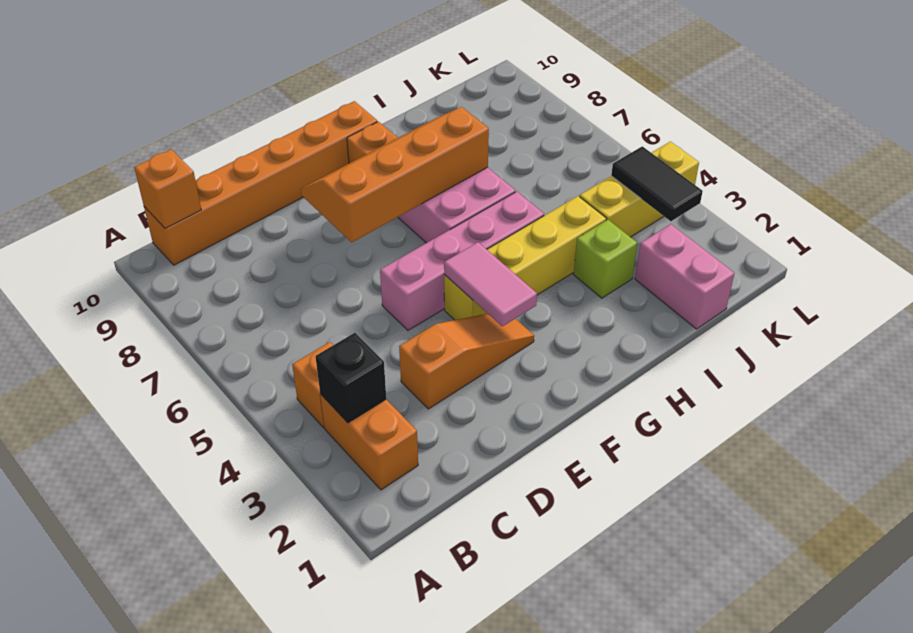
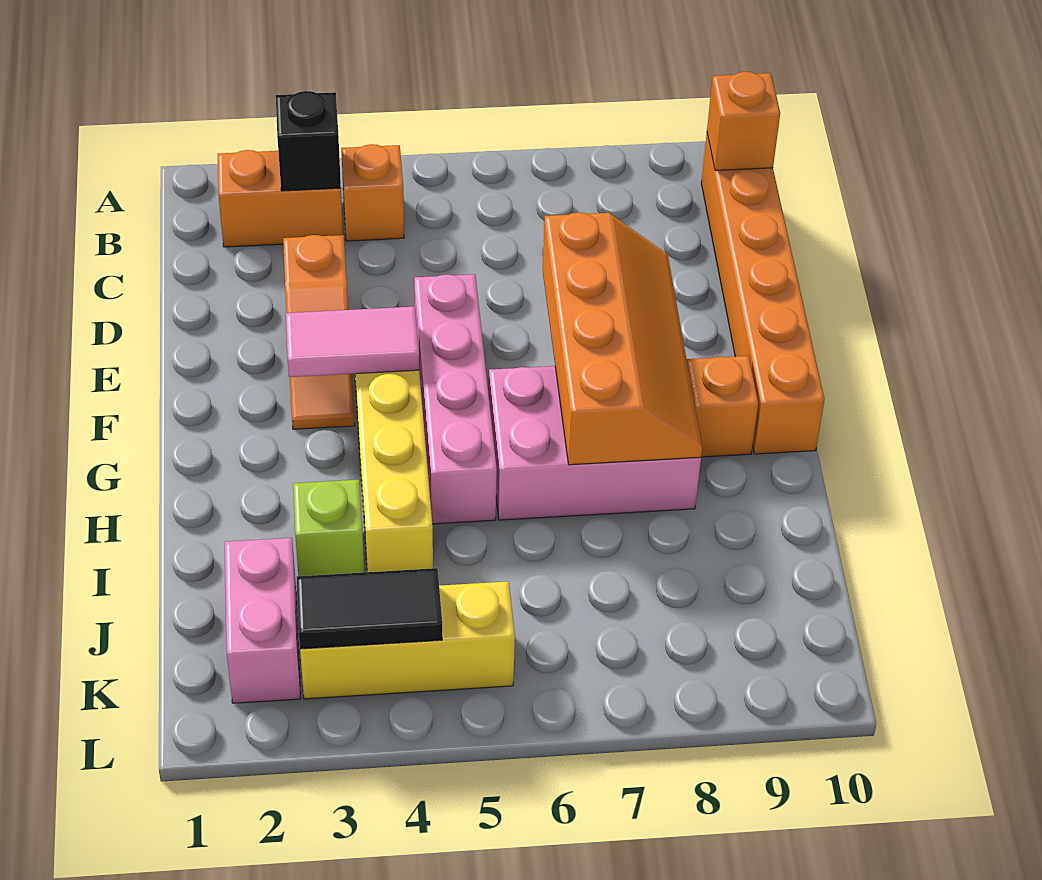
pink brick J1:J2 level 1 -> pink brick J2:K2 level 1
yellow brick J4:L4 level 1 -> yellow brick K3:K5 level 1

